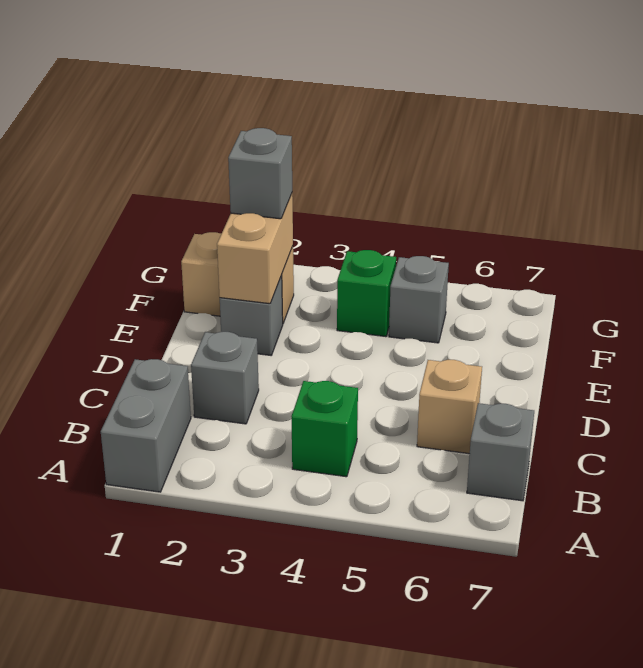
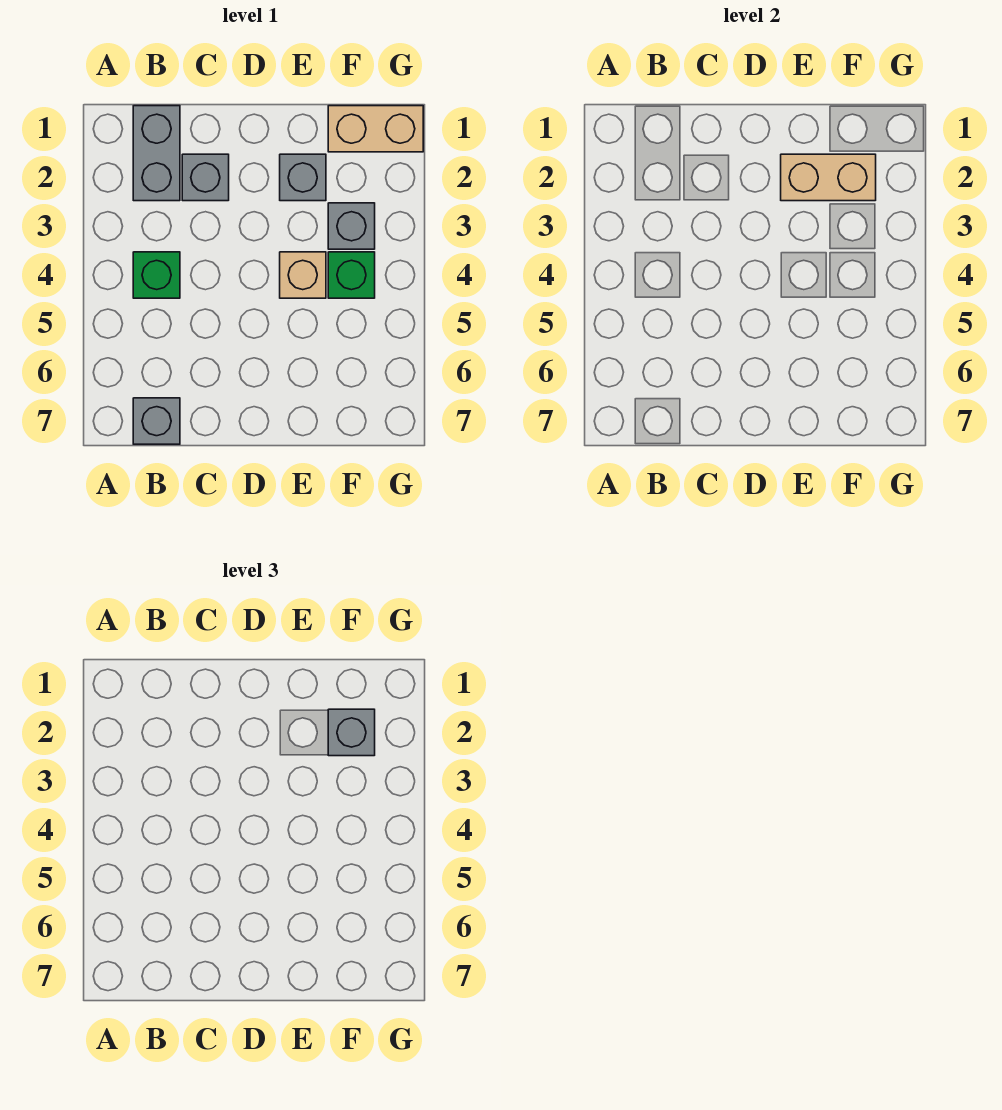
grey brick A1:B1 level 1 -> grey brick B1:B2 level 1
tan brick C6 level 1 -> tan brick E4 level 1
tan brick F1:F2 level 1 -> tan brick F1:G1 level 1
grey brick F5 level 1 -> grey brick F3 level 1

